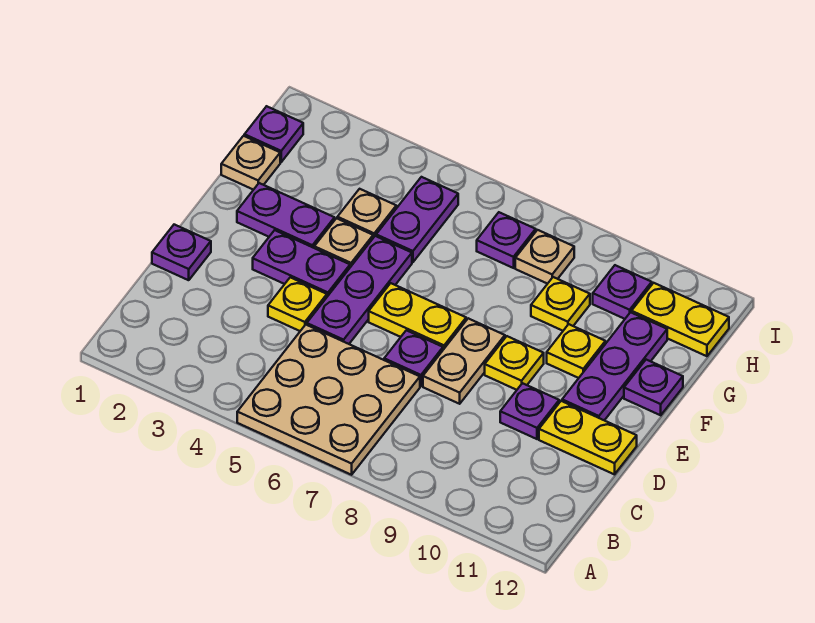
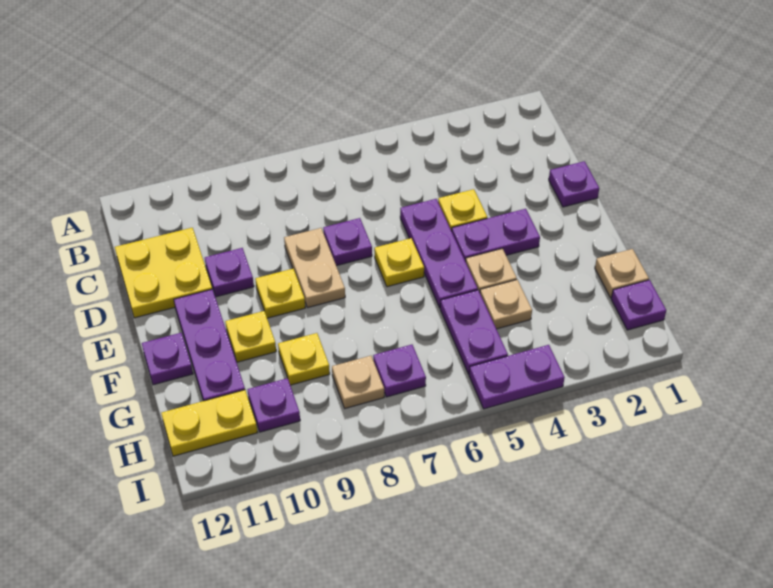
tan plate A5:C7 level 1 -> none
yellow plate D11:D12 level 1 -> yellow plate C11:D12 level 1
yellow plate E6:E7 level 1 -> yellow plate E6 level 1
purple plate F2:F3 level 1 -> purple plate I4:I5 level 1

